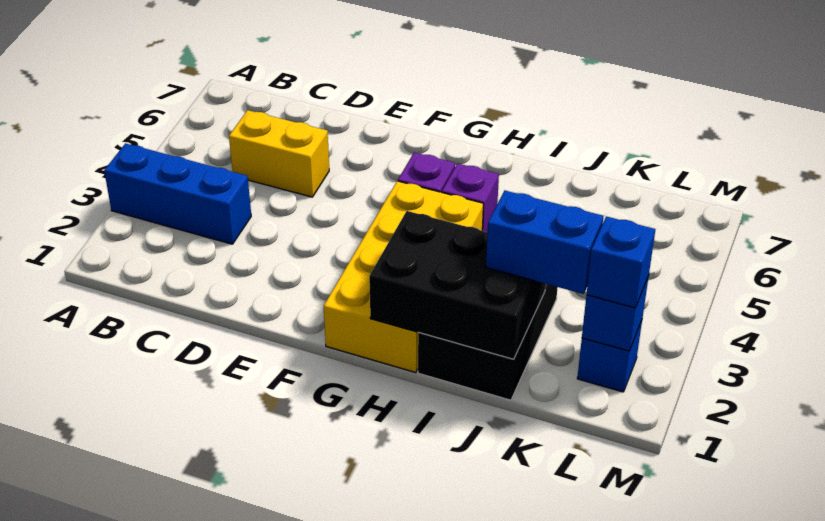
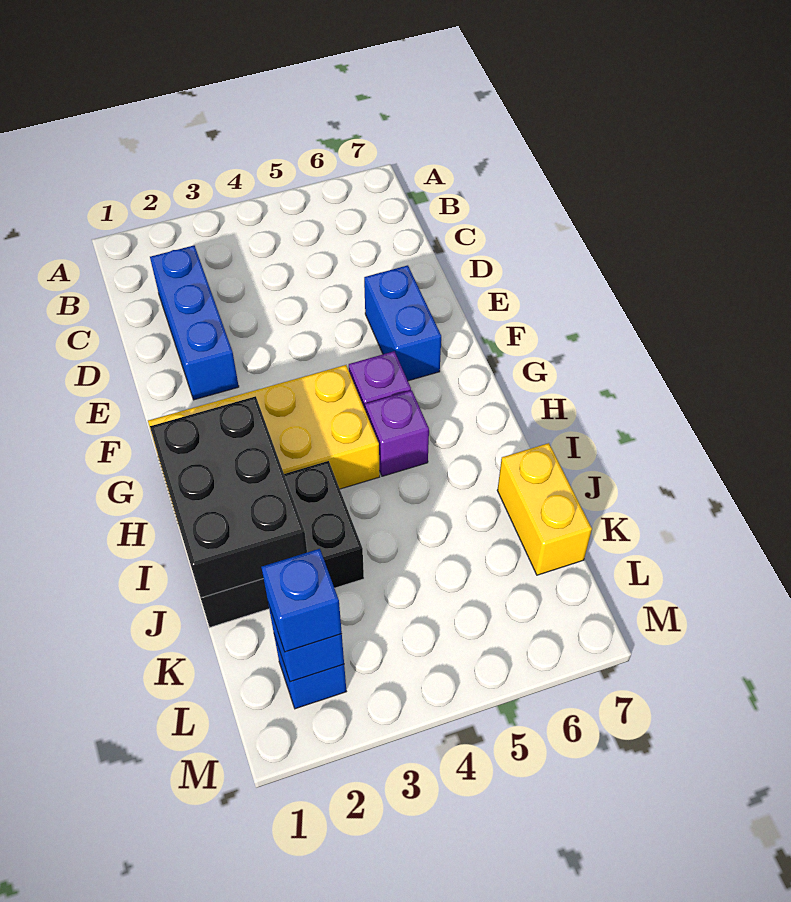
blue brick A3:C3 level 1 -> blue brick C2:E2 level 1
yellow brick C5:D5 level 1 -> yellow brick J7:K7 level 1
blue brick J2:K2 level 3 -> blue brick E6:F6 level 1

